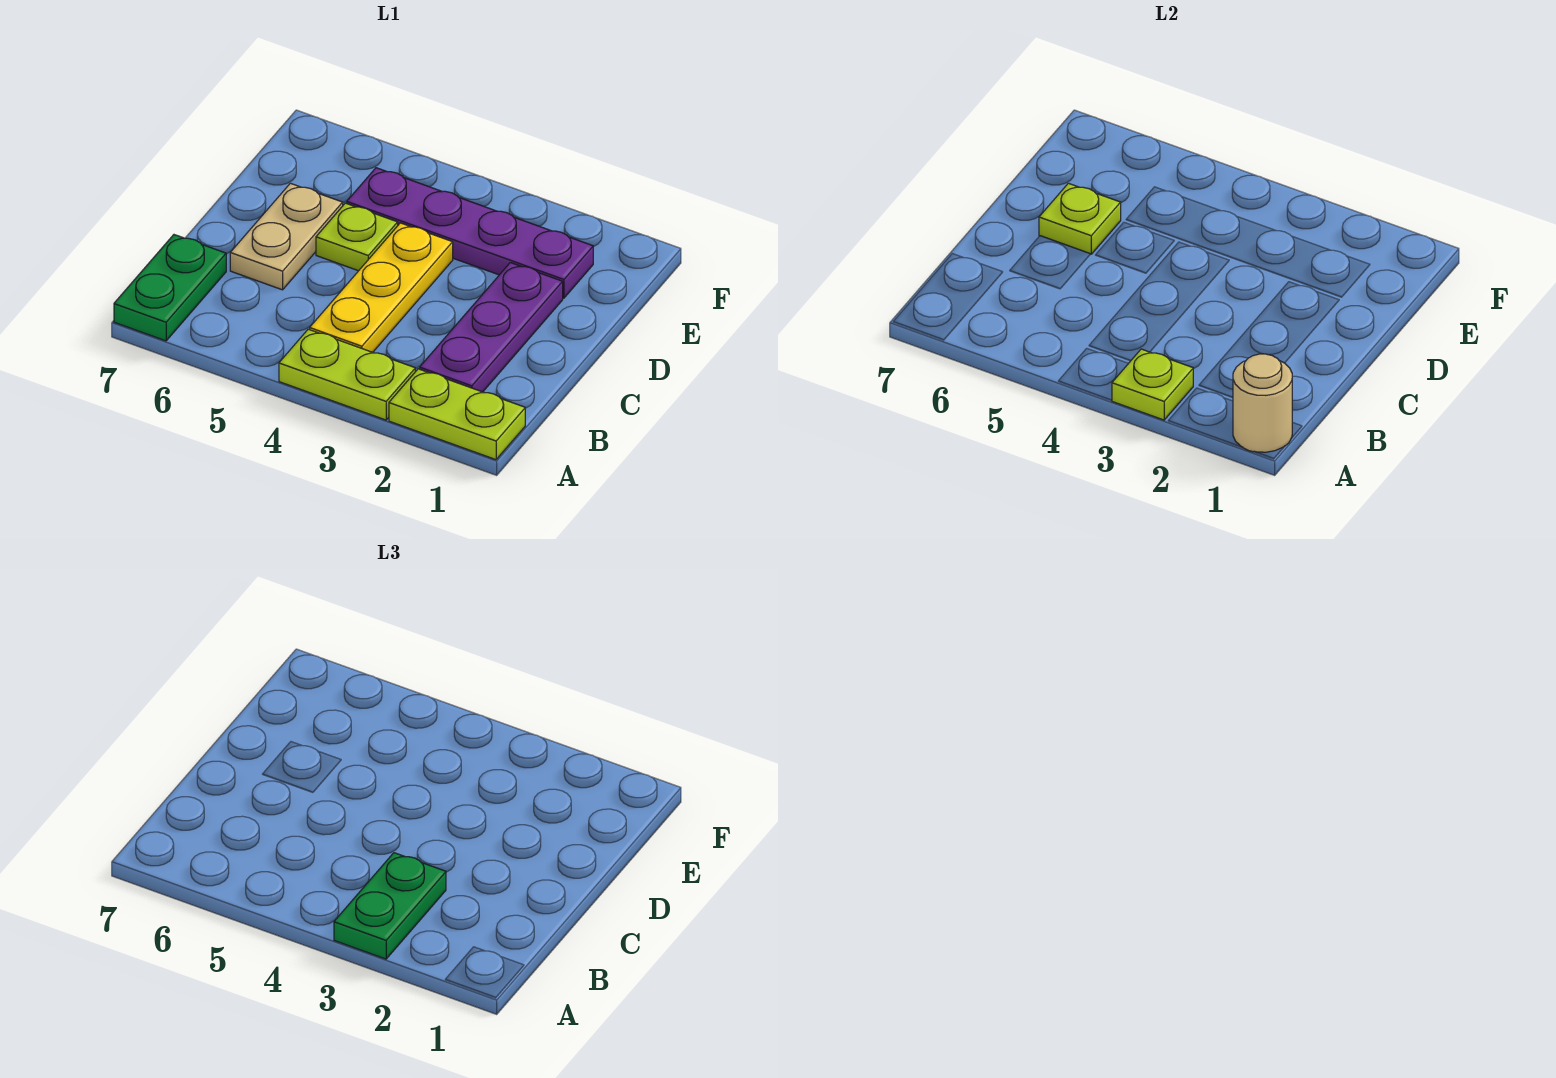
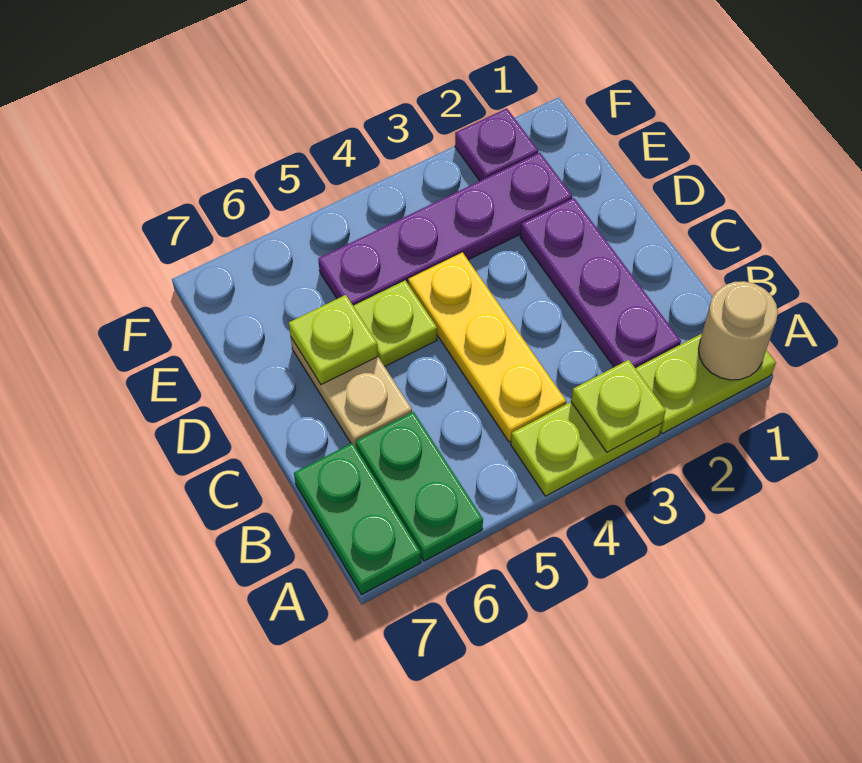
green plate A3:B3 level 3 -> green plate A6:B6 level 1
none -> purple plate F2 level 1

